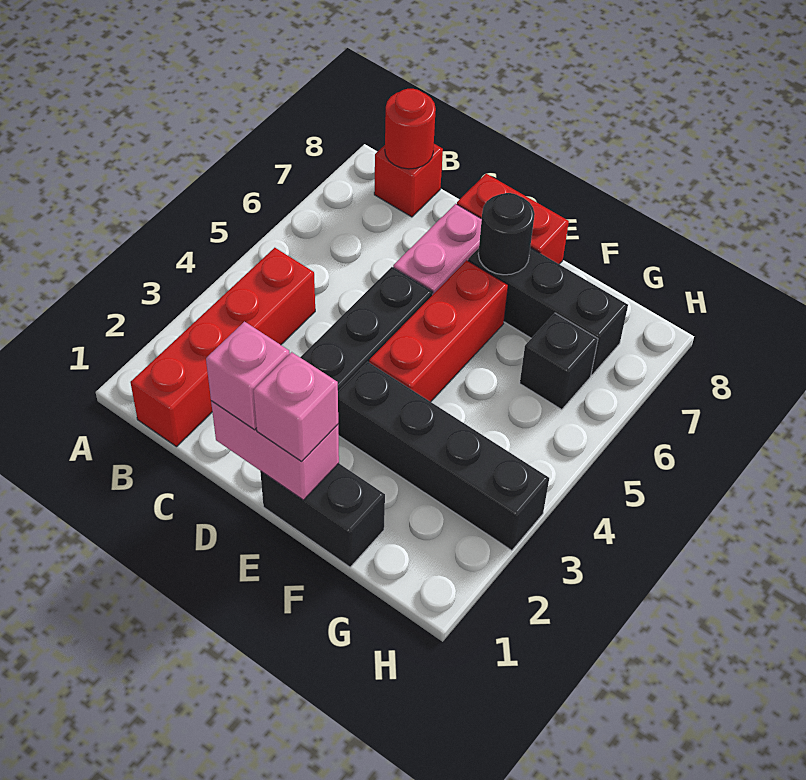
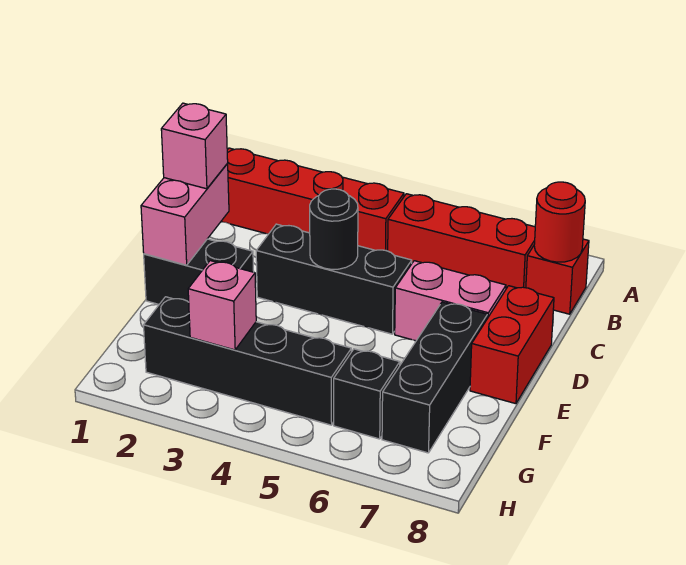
black brick E1:F1 level 1 -> black brick E1:E2 level 1
pink brick E1 level 3 -> pink brick G3 level 2
black brick E3:H3 level 1 -> black brick G2:G5 level 1
red brick E4:E6 level 1 -> red brick B5:B7 level 1
black round brick E7 level 2 -> black round brick D4 level 2

